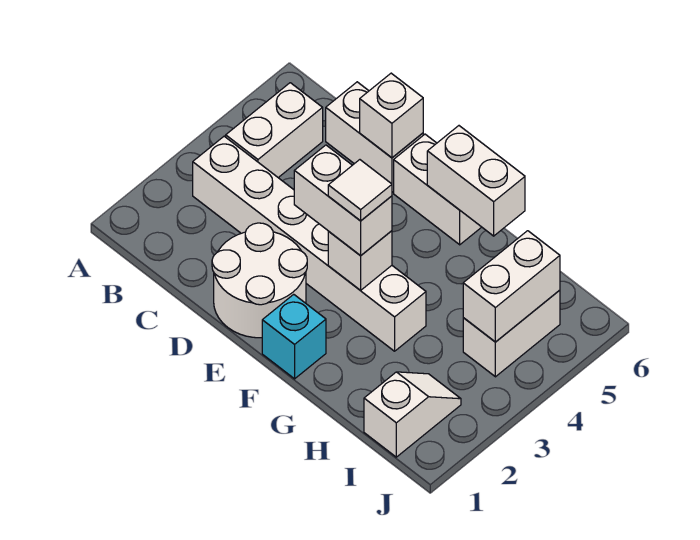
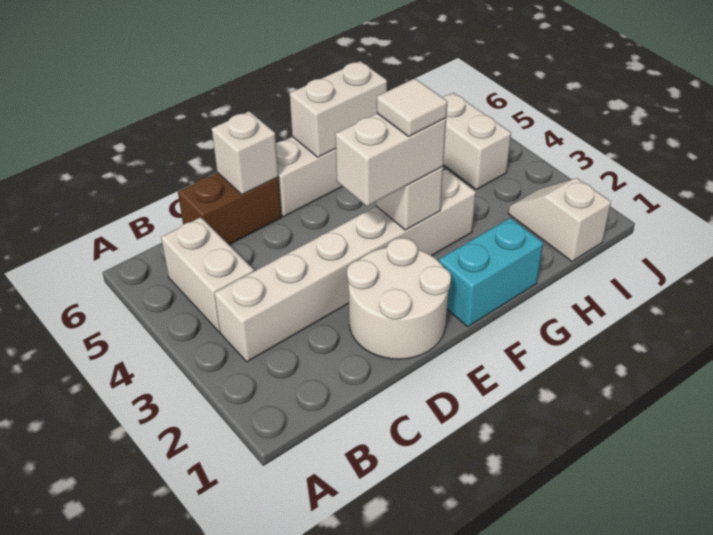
white brick C6:D6 level 1 -> brown brick C6:D6 level 1
cyan brick F1 level 1 -> cyan brick F1:G1 level 1
white brick I4:I5 level 2 -> none

